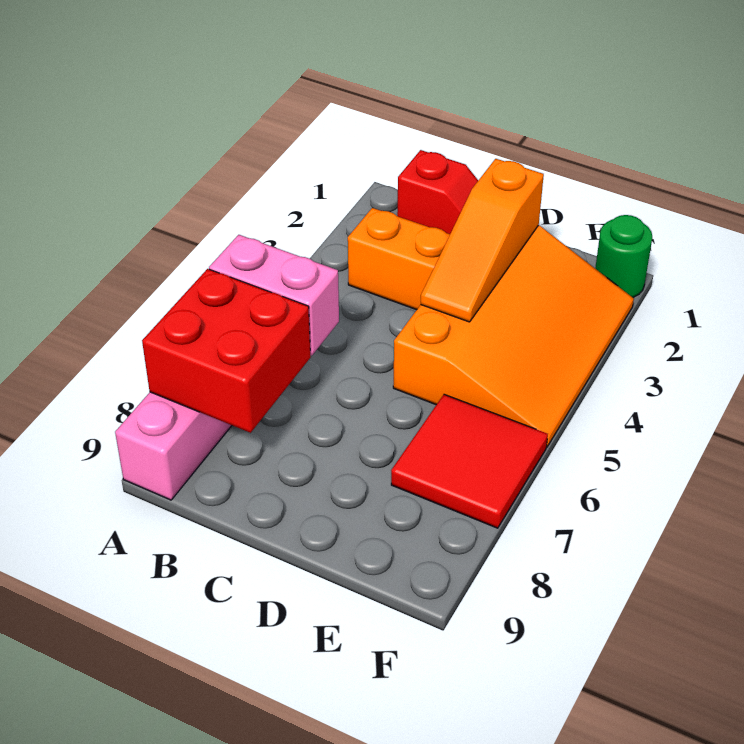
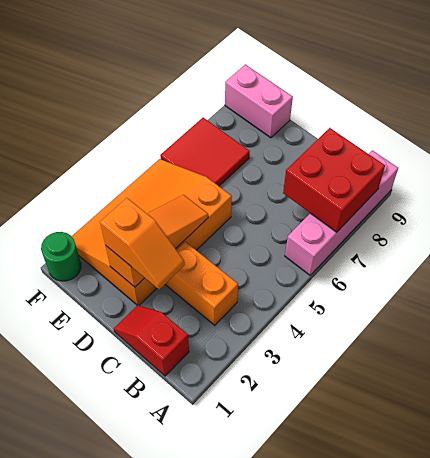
pink brick A6:B6 level 2 -> pink brick E9:F9 level 1
none -> orange slope C2:D2 level 3 top D

